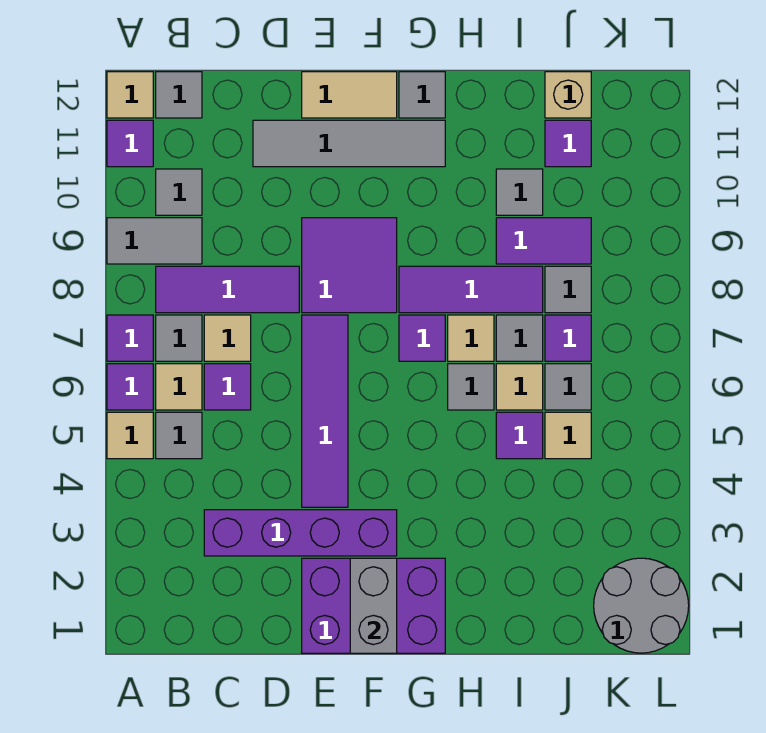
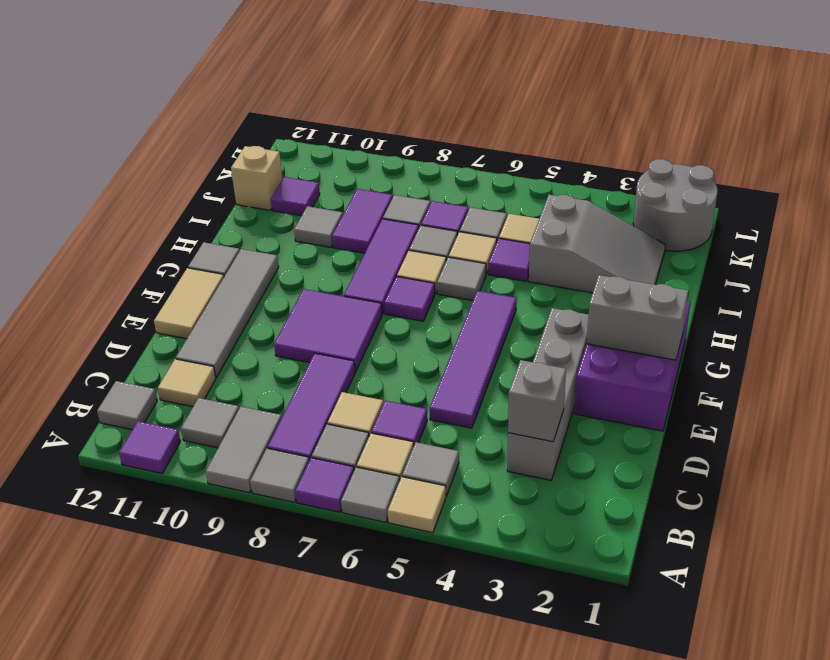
purple tile A6 level 1 -> grey tile A6 level 1
none -> grey tile A8 level 1
tan tile A12 level 1 -> tan tile C11 level 1
purple brick C3:F3 level 1 -> grey brick C3:F3 level 1
none -> grey brick C3 level 2
purple tile E4:E7 level 1 -> purple tile D5:G5 level 1
none -> grey slope I2:J4 level 1 top 4

